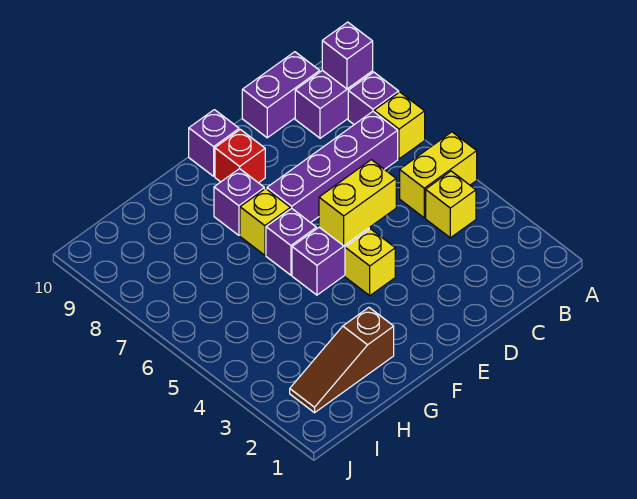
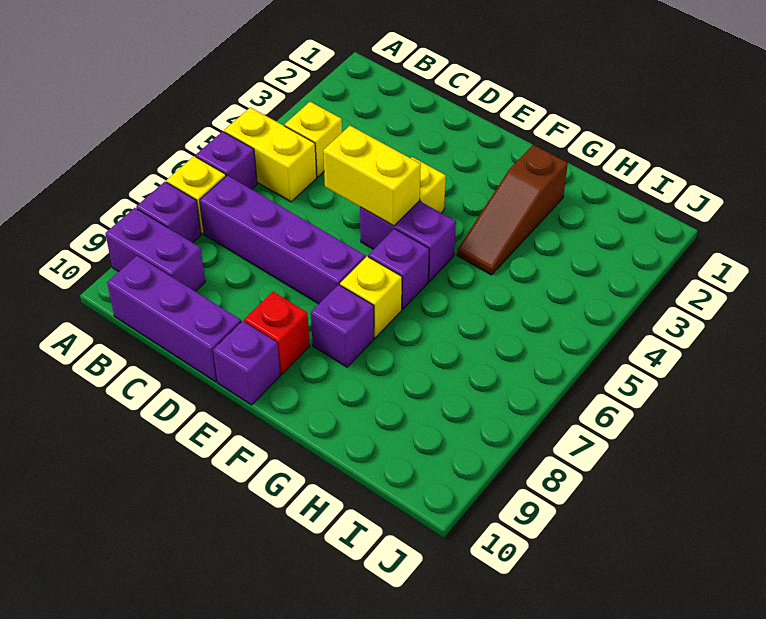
purple brick A9 level 2 -> purple brick A6 level 1
purple brick B10:C10 level 1 -> purple brick B10:D10 level 1
brown slope G2:I2 level 1 top G -> brown slope G2:G4 level 1 top 2

